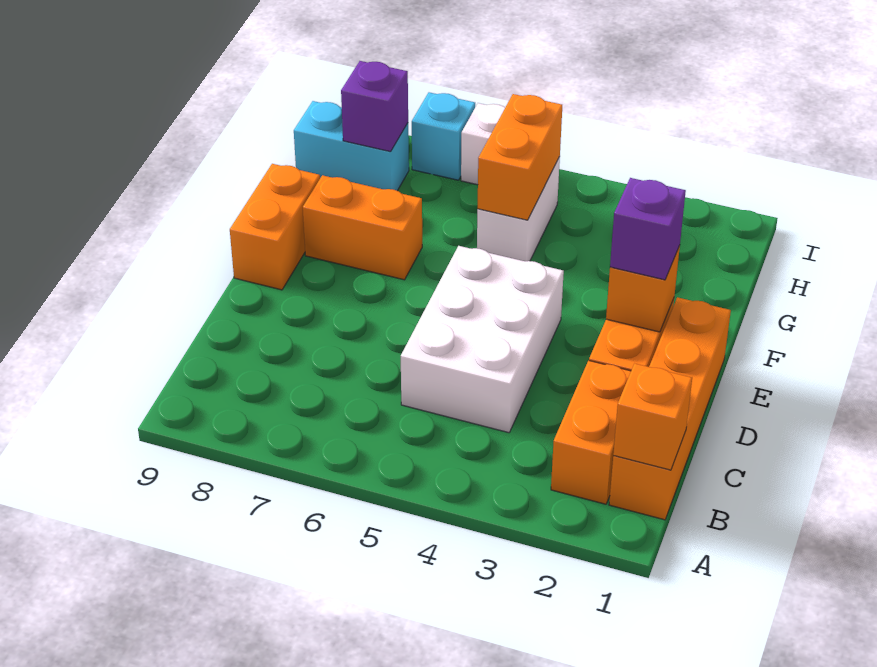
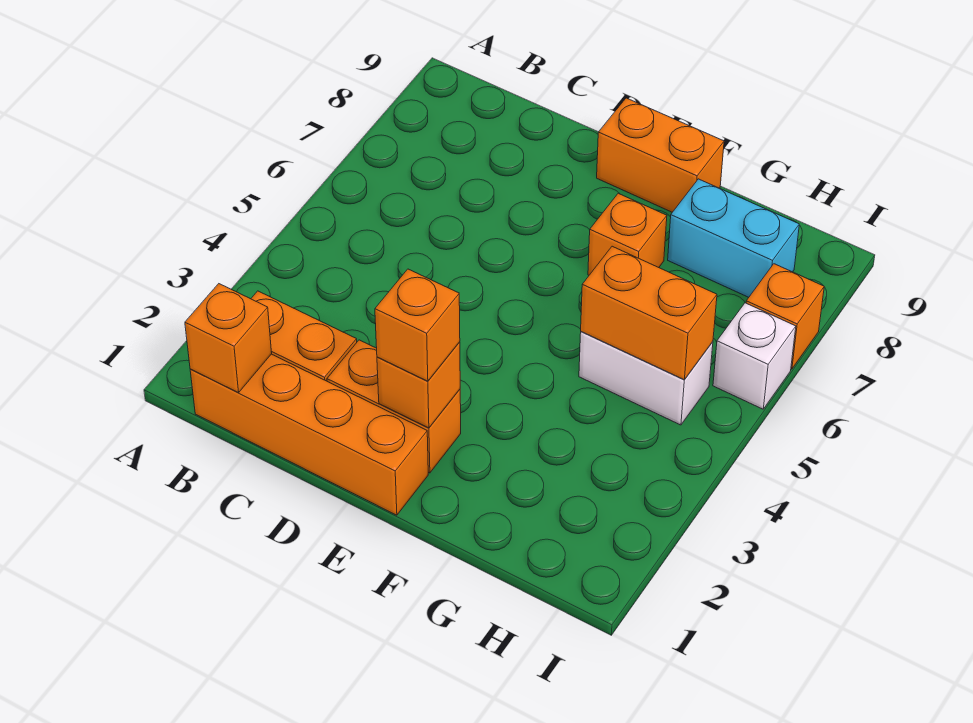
white brick C4:E5 level 1 -> none
purple brick E2 level 3 -> orange brick E2 level 3
orange brick F7:F8 level 1 -> orange brick F7 level 1
cyan brick H8:H9 level 1 -> cyan brick G8:H8 level 1
purple brick H8 level 2 -> none
cyan brick I7 level 1 -> orange brick I7 level 1

